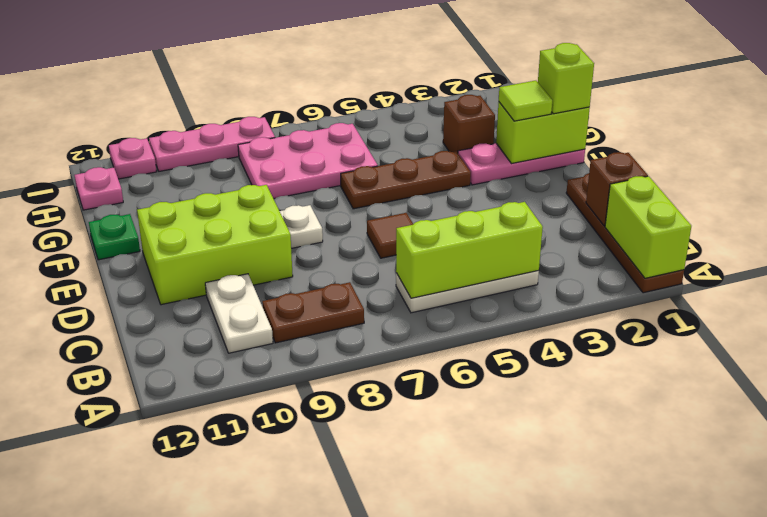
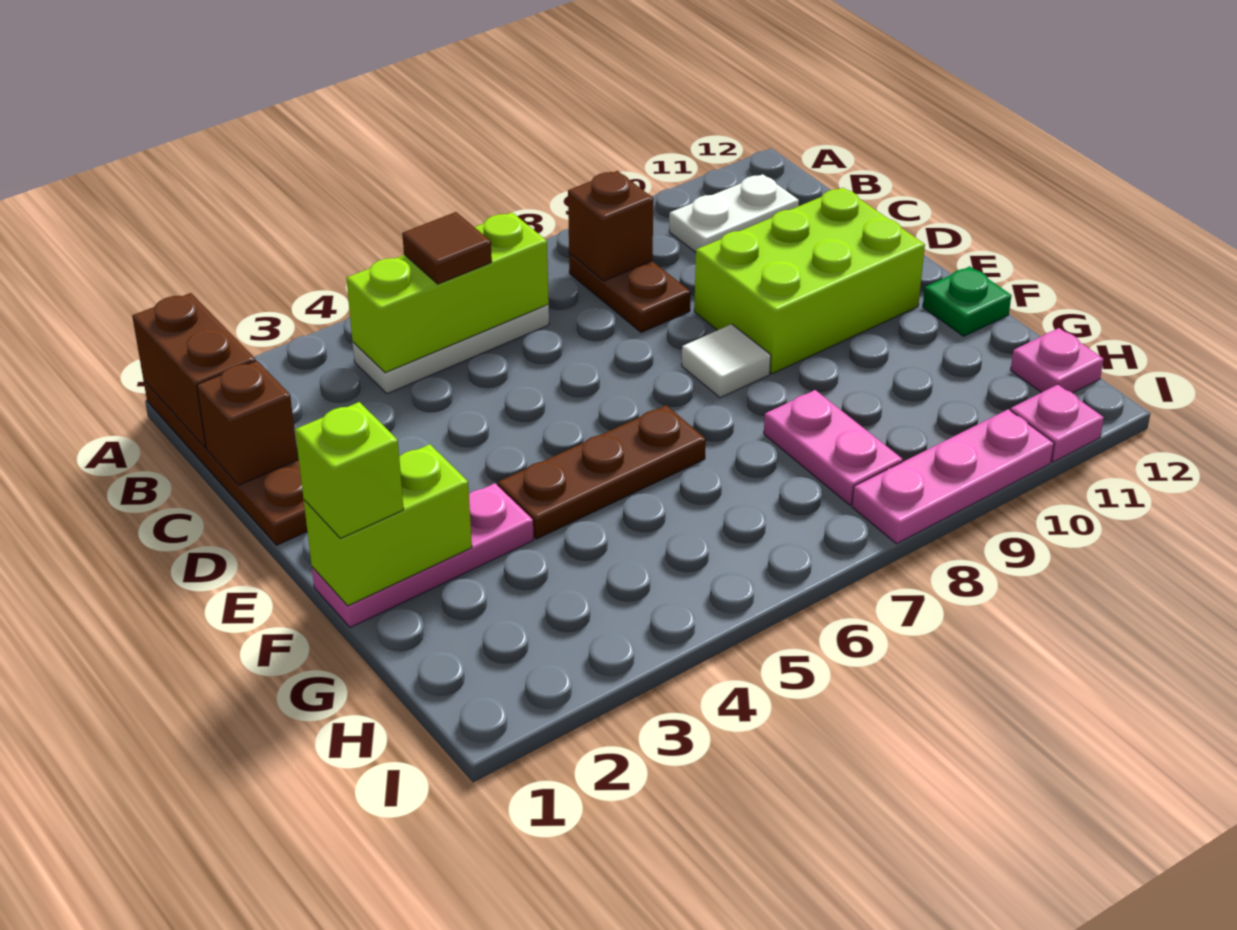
lime brick A1:B1 level 2 -> brown brick A1:B1 level 2
brown plate B8:B9 level 1 -> brown plate B8:C8 level 1
white plate B10:C10 level 1 -> white plate B10:B11 level 1
brown tile D6 level 1 -> brown tile B5 level 3
white plate E8 level 1 -> white tile E8 level 1
lime tile F2 level 3 -> none
brown brick G3 level 1 -> brown brick B8 level 2
pink plate G6:H8 level 1 -> pink plate G8:H8 level 1

